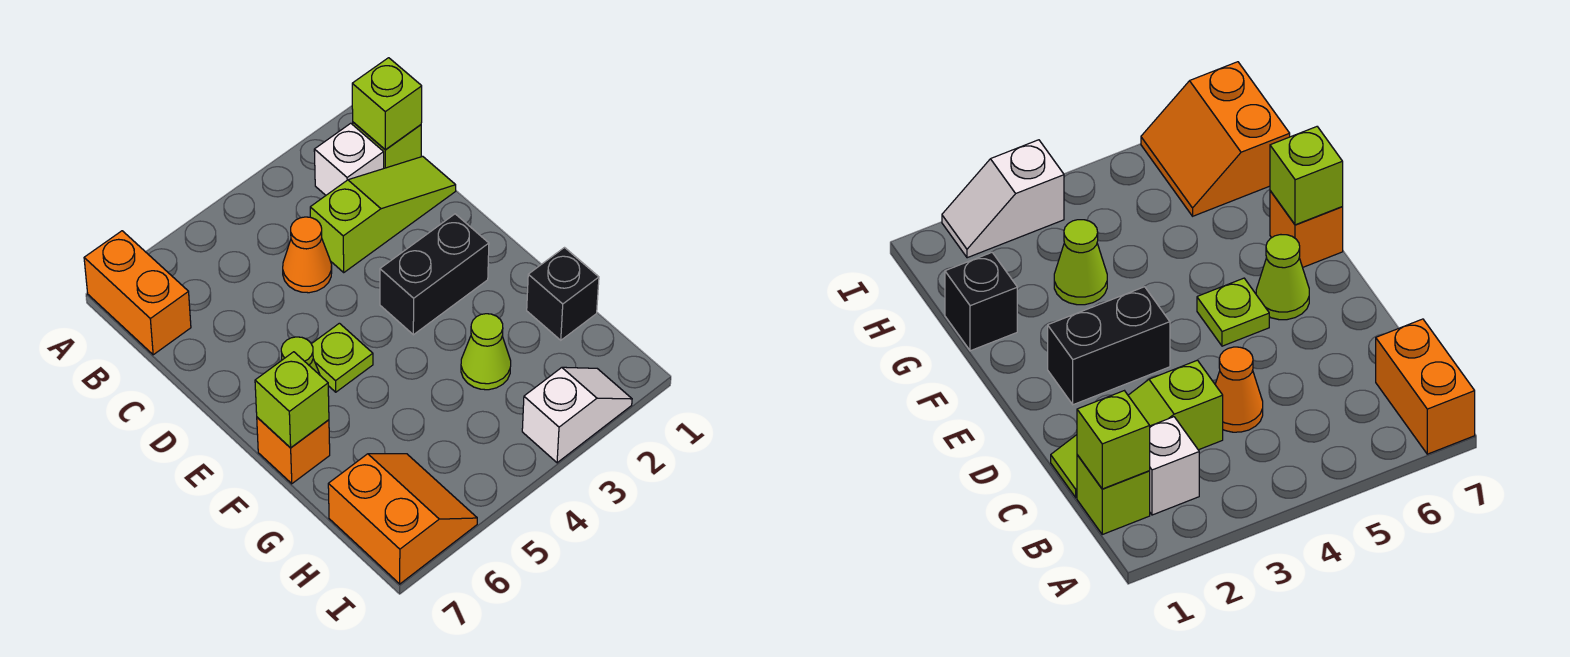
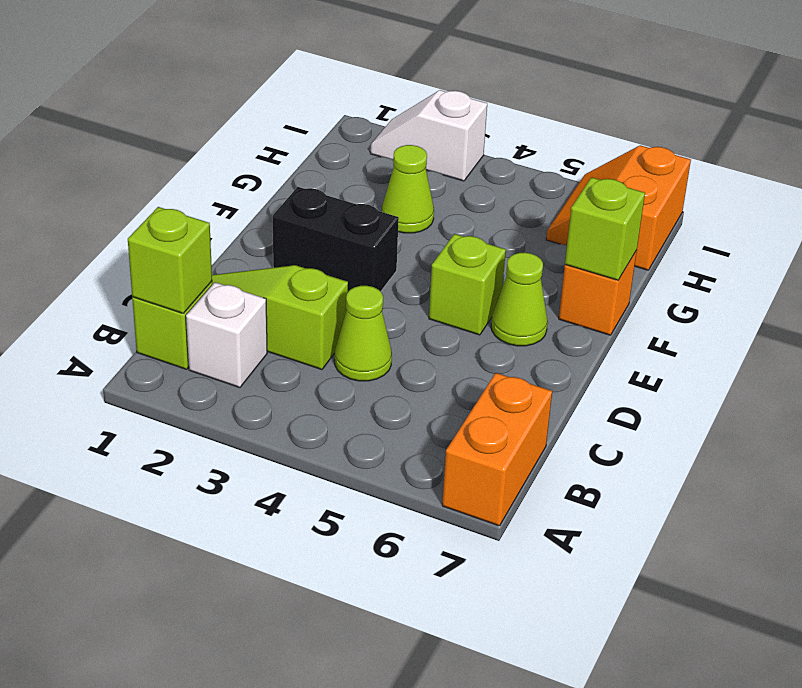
orange cone C4 level 1 -> lime cone C4 level 1
lime plate E5 level 1 -> lime brick E5 level 1
black brick G1 level 1 -> none

